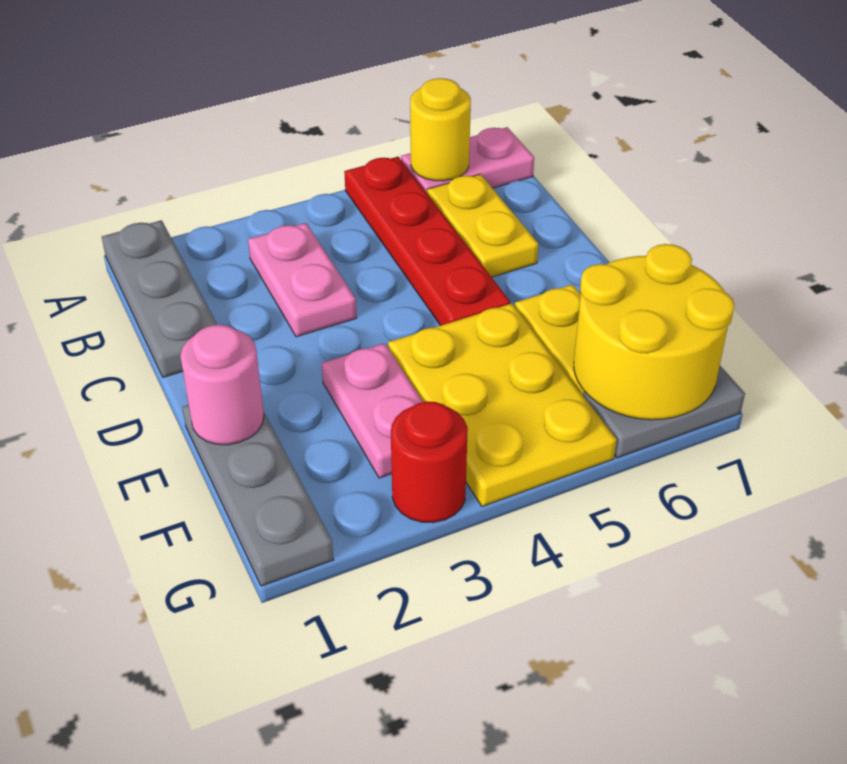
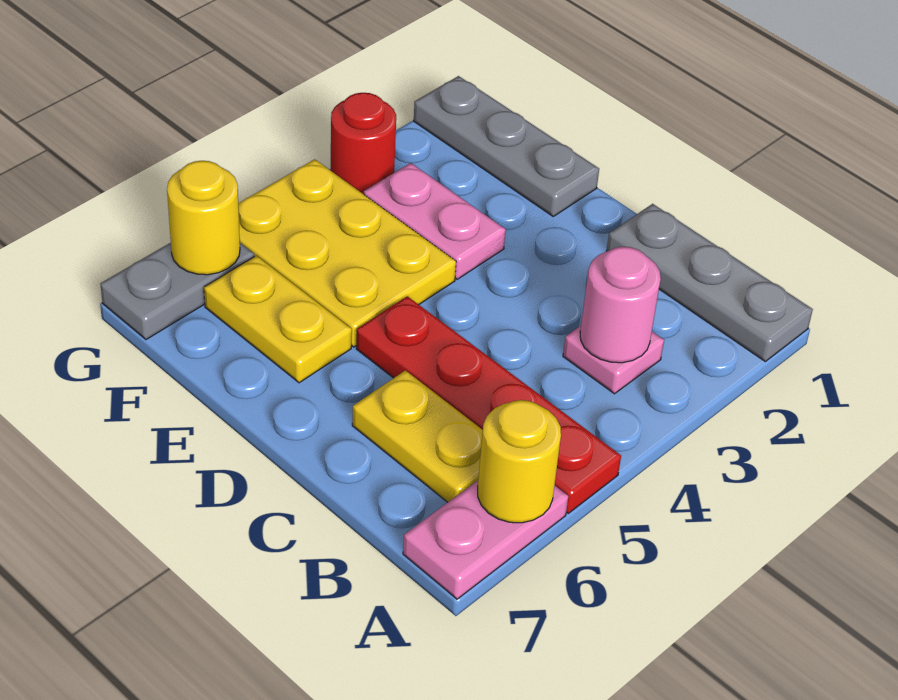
pink plate B3:C3 level 1 -> pink plate B3 level 1
pink round brick E1 level 2 -> pink round brick B3 level 2
yellow round brick F6:G7 level 2 -> yellow round brick G6 level 2

